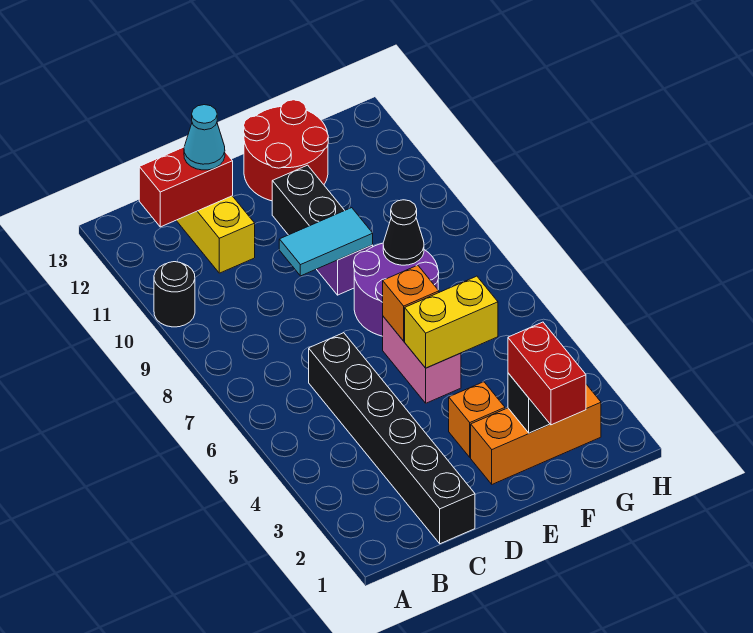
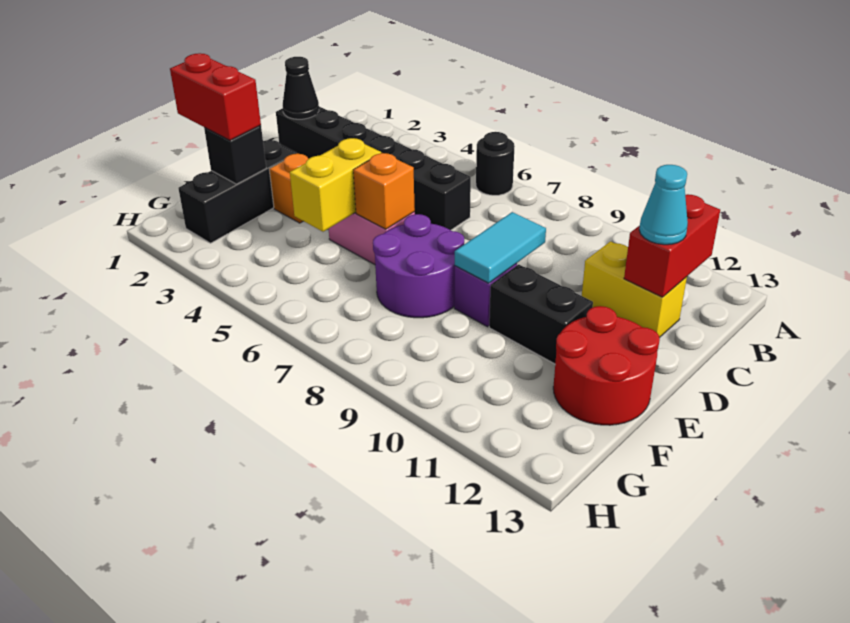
black round brick A10 level 1 -> black round brick A6 level 1
orange brick E2:G2 level 1 -> black brick E2:G2 level 1
black cone F8 level 2 -> black cone C1 level 2

